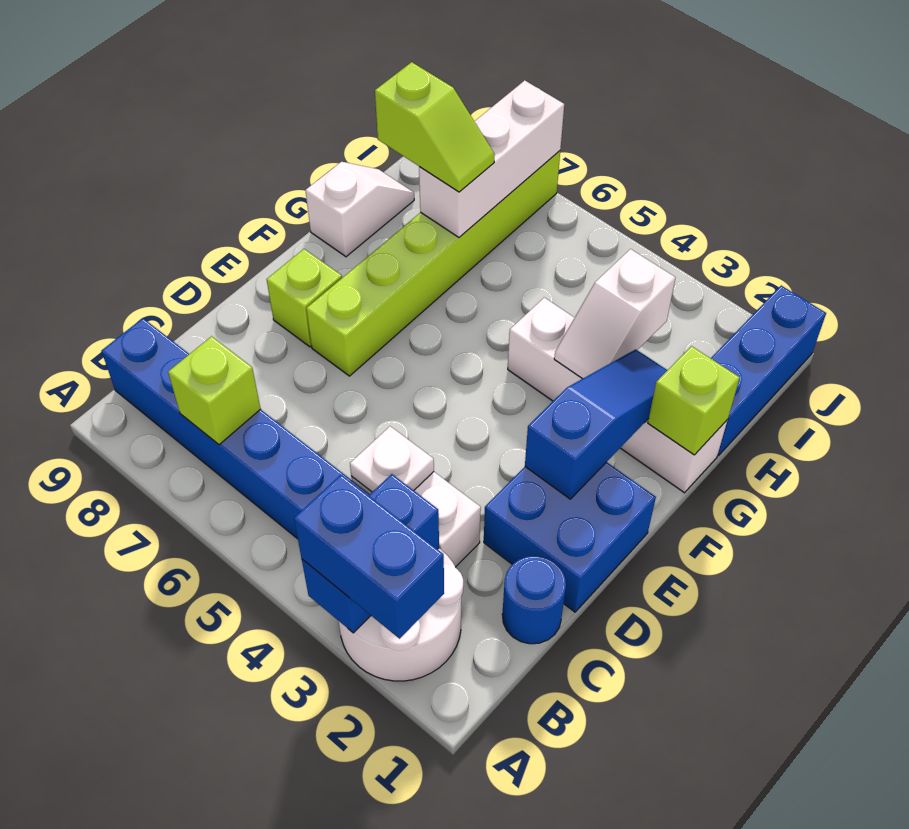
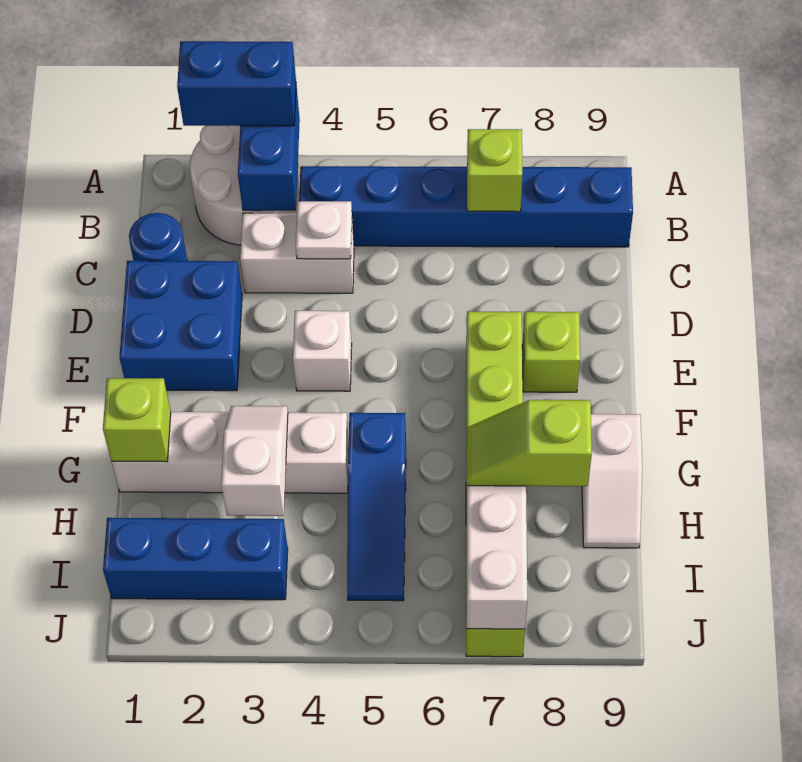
blue slope E2:G2 level 2 top E -> blue slope G5:I5 level 1 top G
none -> white brick E4 level 1
blue brick H1:J1 level 1 -> blue brick I1:I3 level 1

